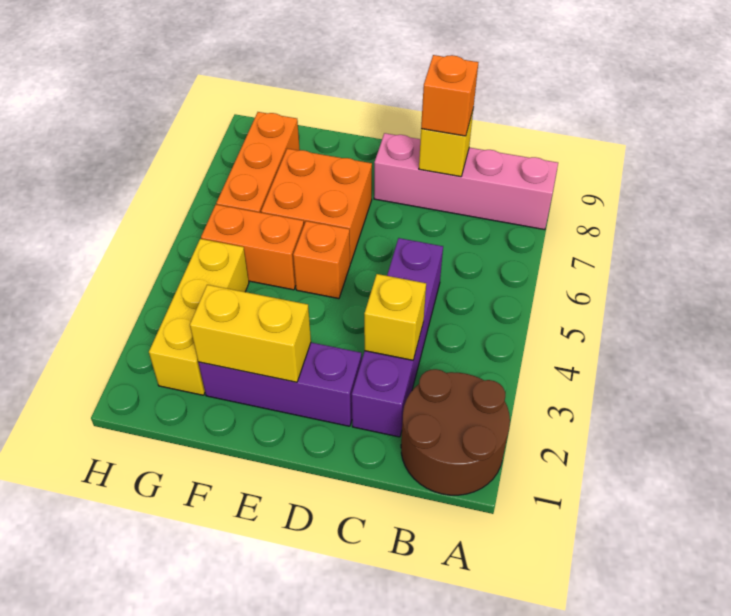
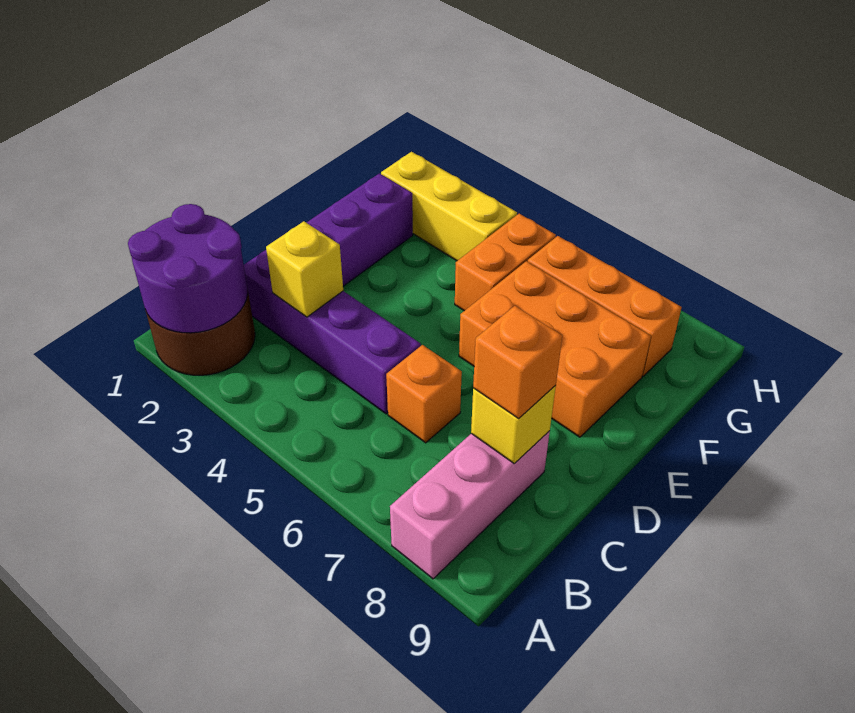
none -> purple round brick A1:B2 level 2
pink brick A8:D8 level 1 -> pink brick A8:C8 level 1
yellow brick E2:F2 level 2 -> none
orange brick E5 level 1 -> orange brick C6 level 1
orange brick E6:F7 level 1 -> orange brick E6:F8 level 1

